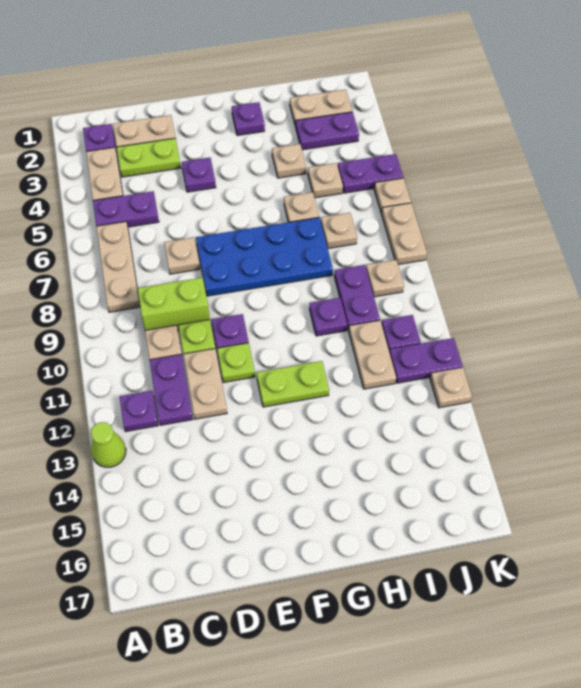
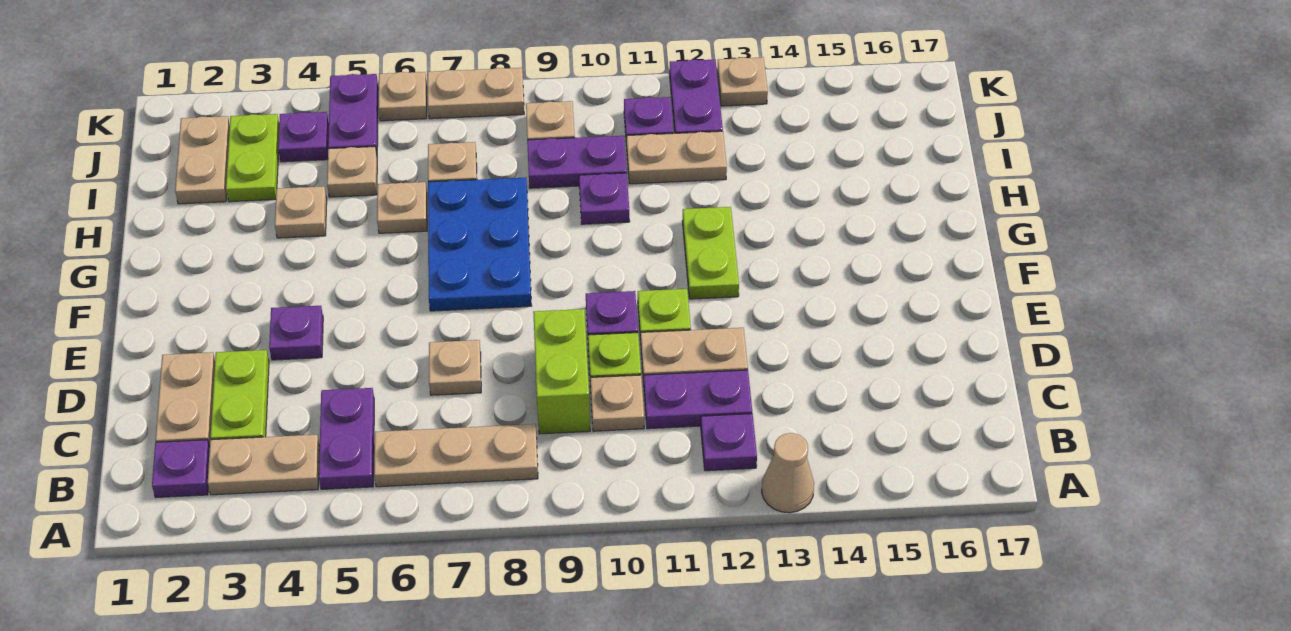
lime cone A13 level 1 -> tan cone A13 level 1
blue plate E7:H8 level 1 -> blue plate F7:H8 level 1
purple plate G2 level 1 -> purple plate J4 level 1
purple plate I3:J3 level 1 -> lime plate I3:J3 level 1

